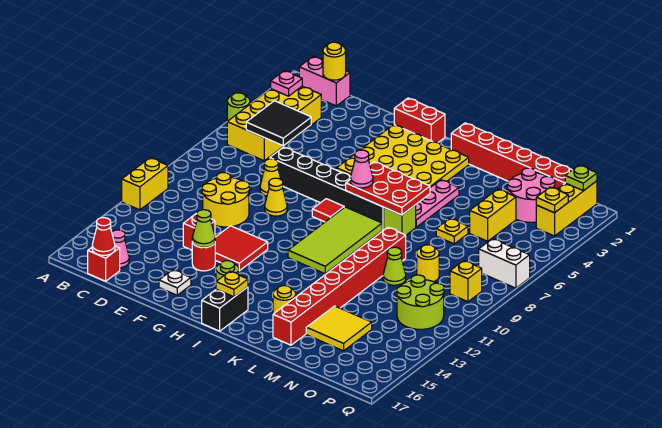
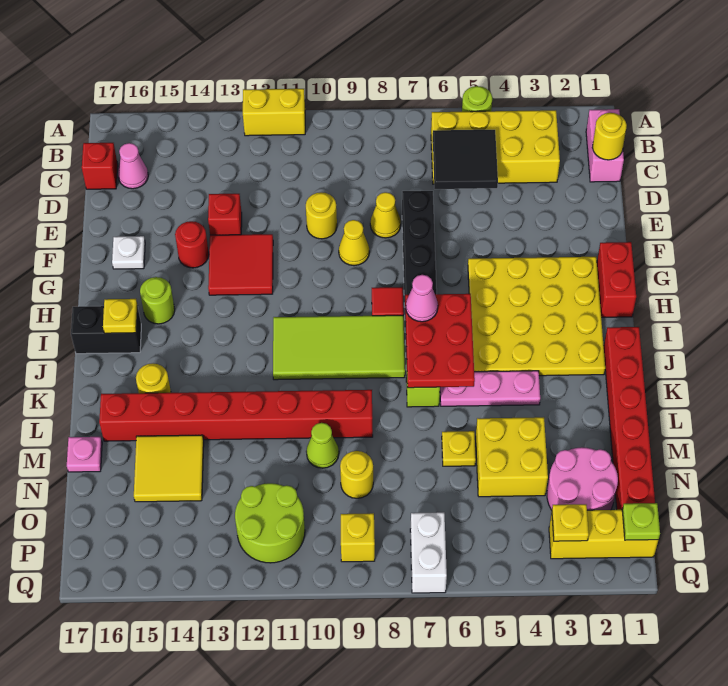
pink plate B3 level 2 -> pink plate M17 level 1
red cone C17 level 2 -> none
yellow round brick D10:E11 level 1 -> yellow round brick E10 level 1
lime cone F14 level 2 -> none
yellow brick N4:N5 level 1 -> yellow brick M4:N5 level 1

